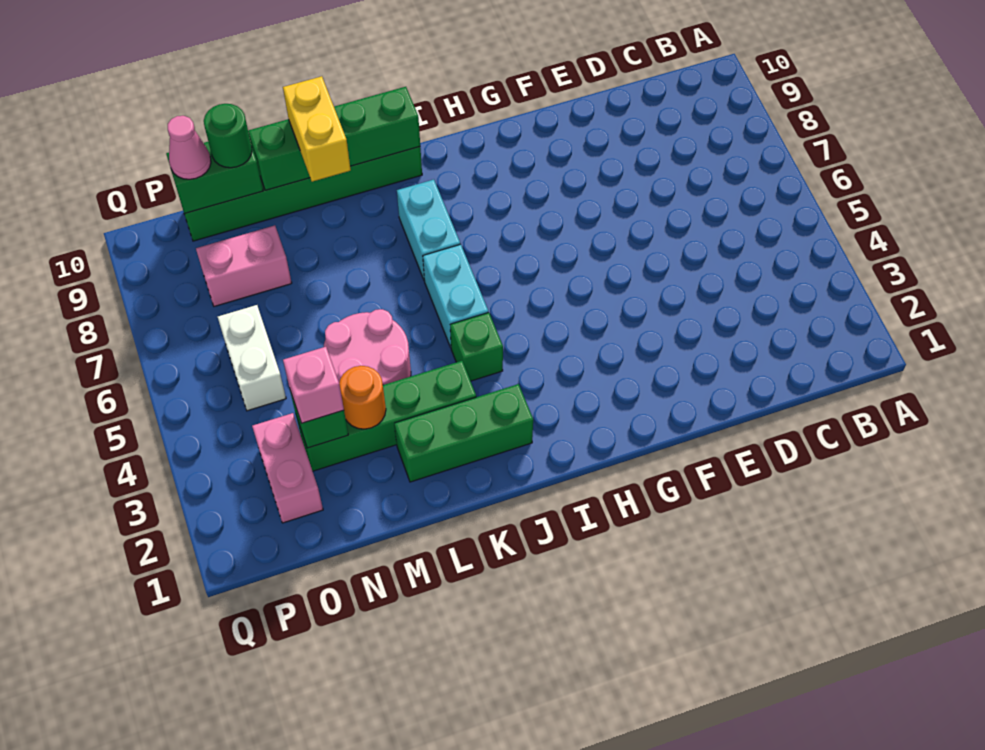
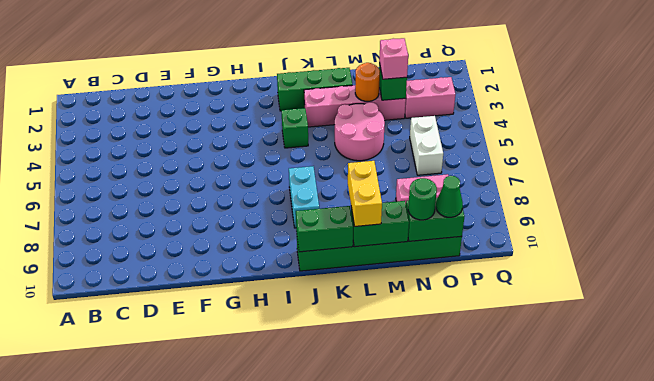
cyan brick J5:J6 level 1 -> none
green brick K3:N3 level 1 -> pink brick K3:N3 level 1
pink brick O2:O3 level 1 -> pink brick O3:P3 level 1
pink cone O10 level 3 -> green cone O10 level 3

